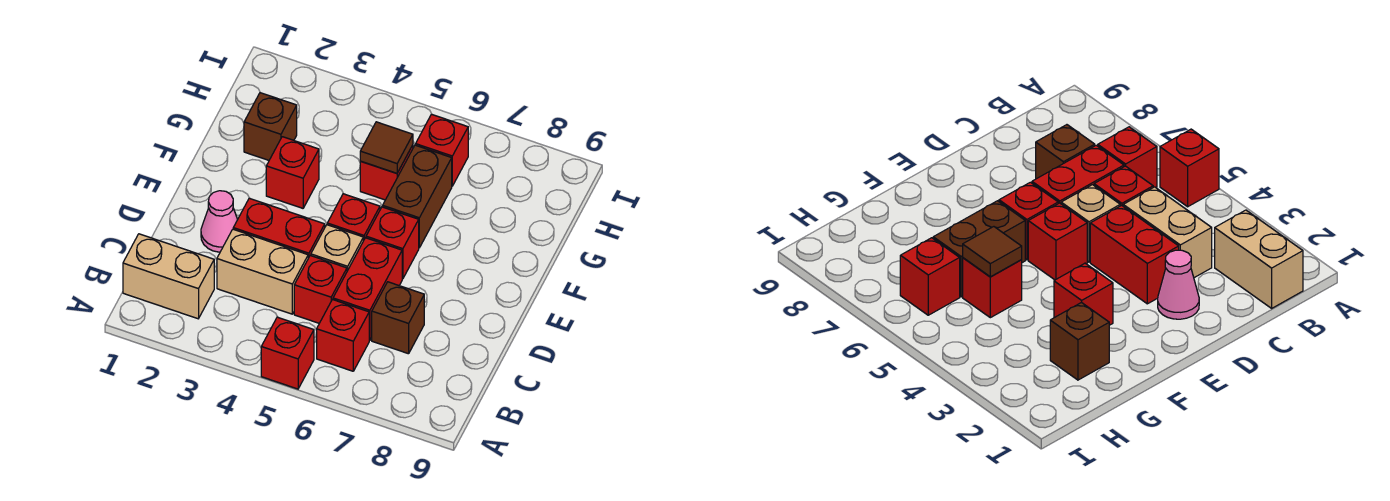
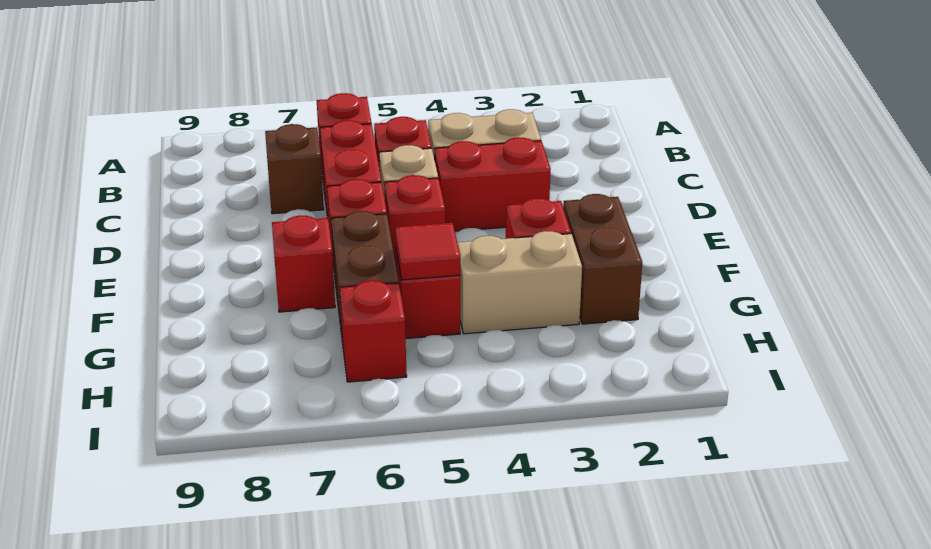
red brick A5 level 1 -> red brick F7 level 1
tan brick B1:B2 level 1 -> tan brick G3:G4 level 1
pink cone D2 level 1 -> none
brown brick G2 level 1 -> brown brick F2:G2 level 1
brown tile G5 level 2 -> red tile G5 level 2

